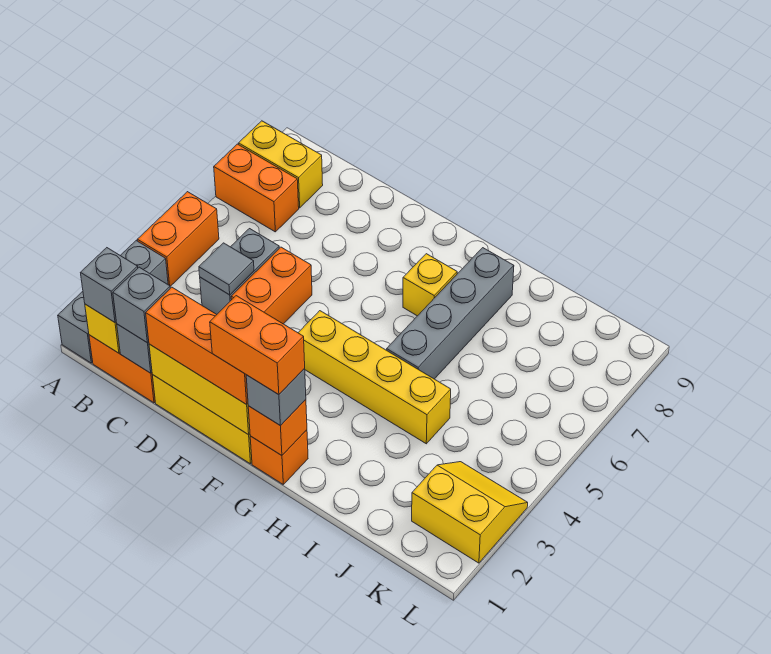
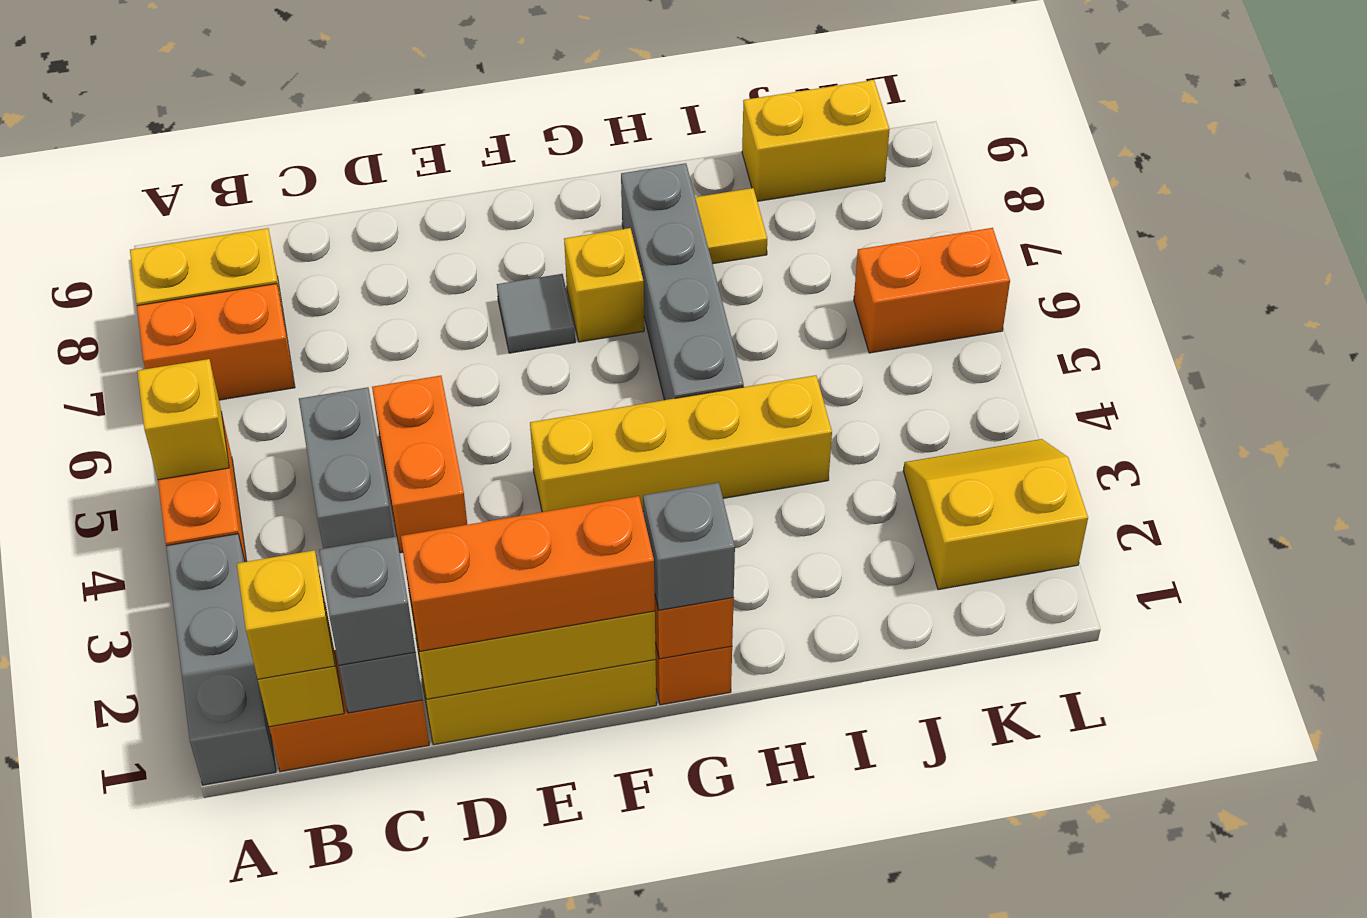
none -> yellow brick A5 level 2
grey brick B1 level 3 -> yellow brick B1 level 3
grey tile C4 level 2 -> grey tile F7 level 1
orange brick F1:G1 level 4 -> orange brick K6:L6 level 1
none -> yellow tile I8 level 1
none -> yellow brick J9:K9 level 1

